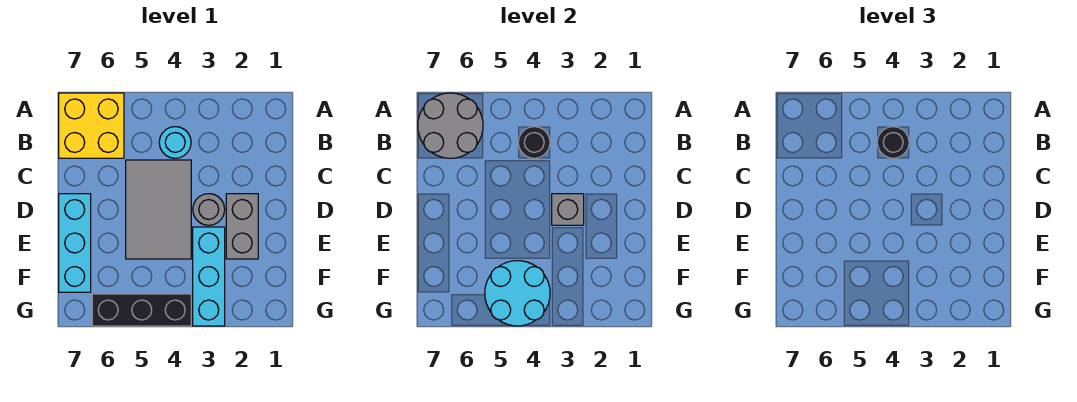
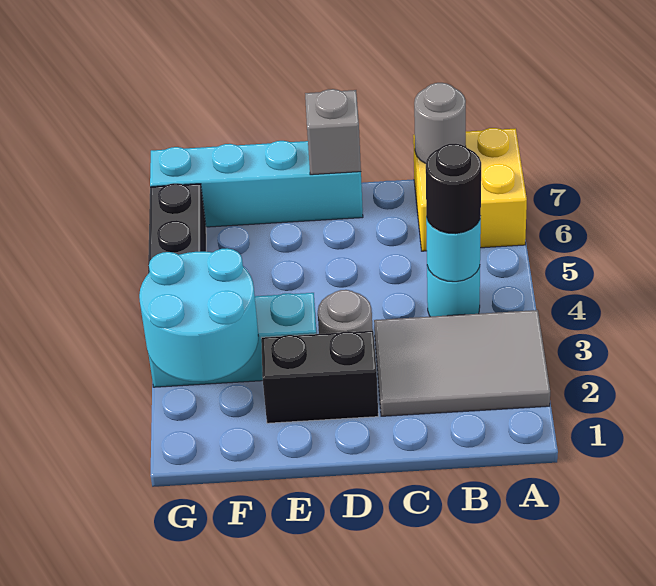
grey round brick A6:B7 level 2 -> grey round brick B7 level 2
black round brick B4 level 2 -> cyan round brick B4 level 2
grey tile C4:E5 level 1 -> grey tile A2:C3 level 1
grey brick D2:E2 level 1 -> black brick D2:E2 level 1
grey brick D3 level 2 -> grey brick D7 level 2
cyan brick D7:F7 level 1 -> cyan brick D7:G7 level 1
cyan round brick F4:G5 level 2 -> cyan round brick F2:G3 level 2

